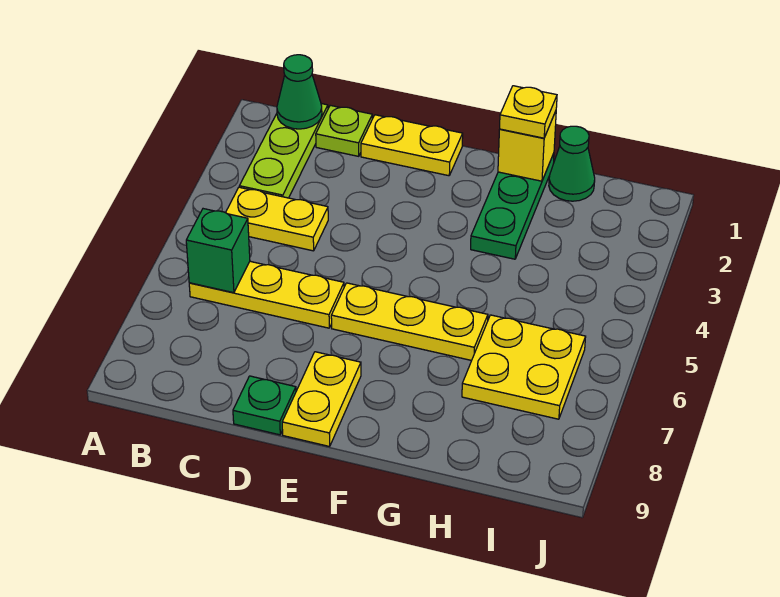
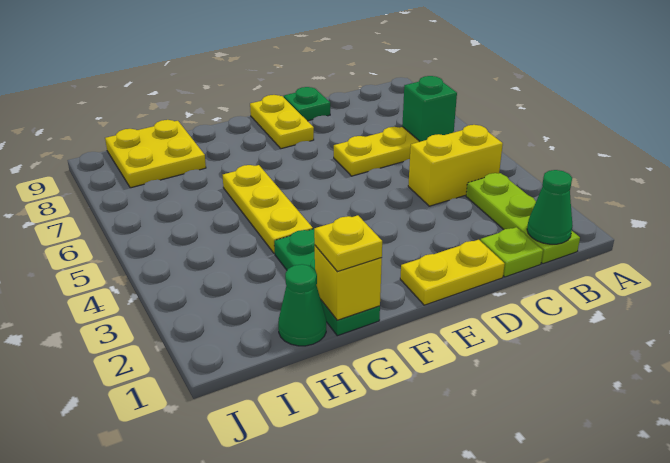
yellow plate B4:C4 level 1 -> yellow brick B4:C4 level 1
yellow plate E6:G6 level 1 -> yellow plate G4:G6 level 1
yellow plate H6:I7 level 1 -> yellow plate H8:I9 level 1

